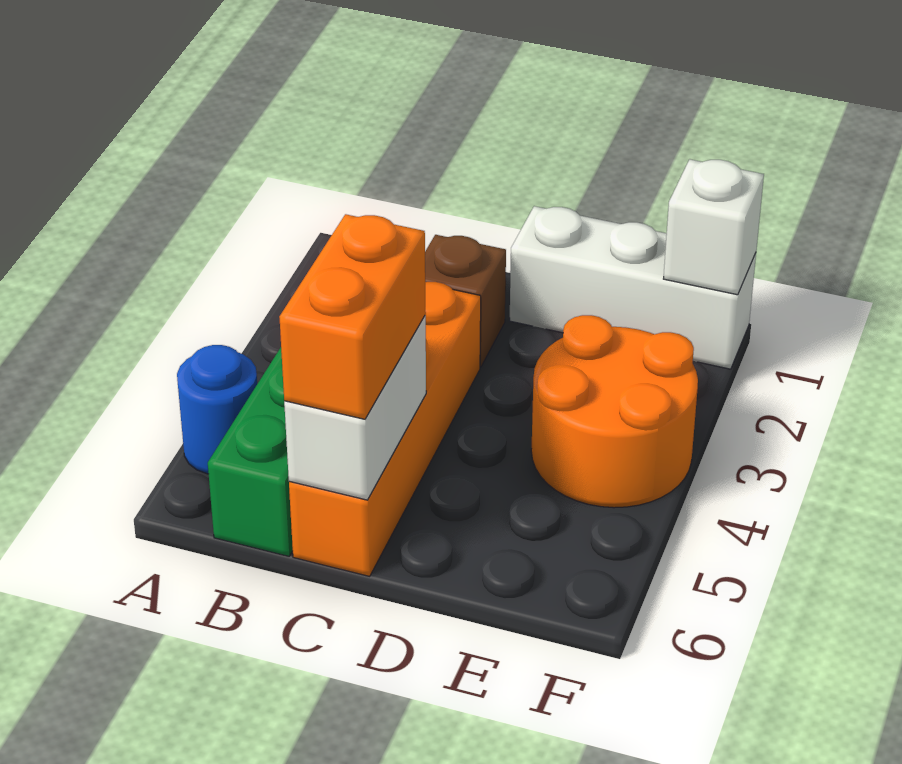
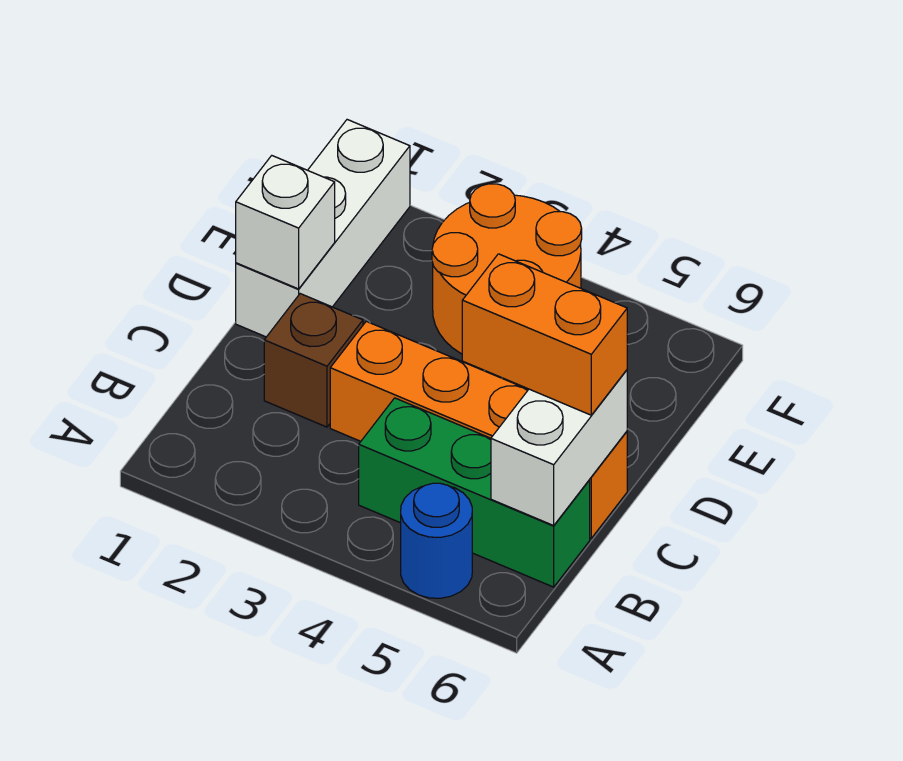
white brick C5:C6 level 2 -> white brick B6:C6 level 2
white brick F1 level 2 -> white brick D1 level 2

